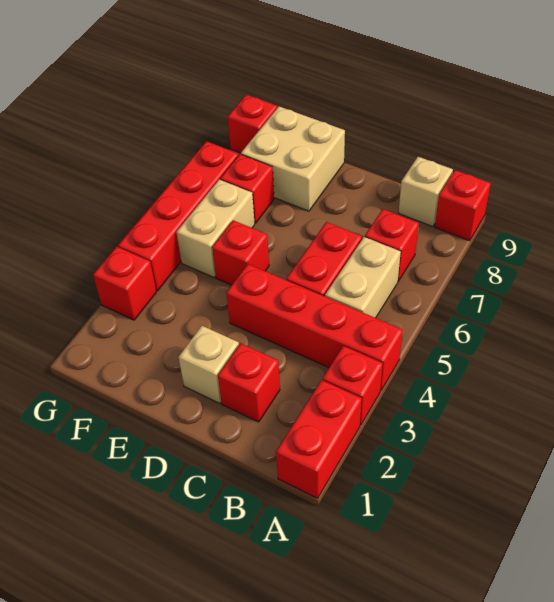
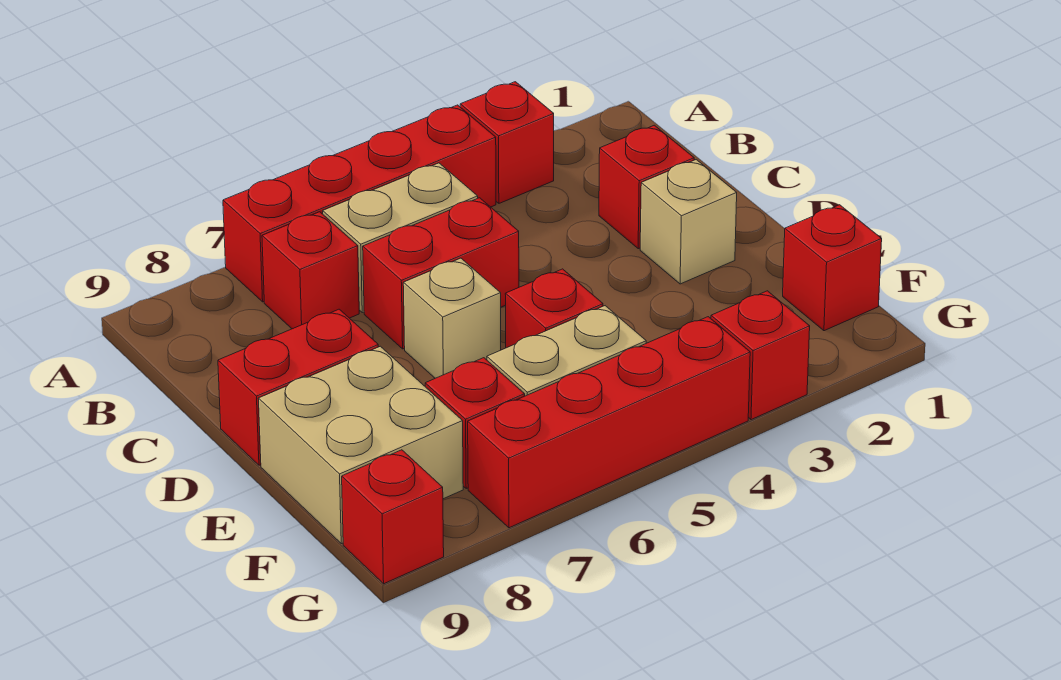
red brick A1:A2 level 1 -> red brick D8:D9 level 1
red brick A4:D4 level 1 -> red brick A4:A7 level 1
red brick A9 level 1 -> red brick F1 level 1
tan brick B9 level 1 -> tan brick D6 level 1

